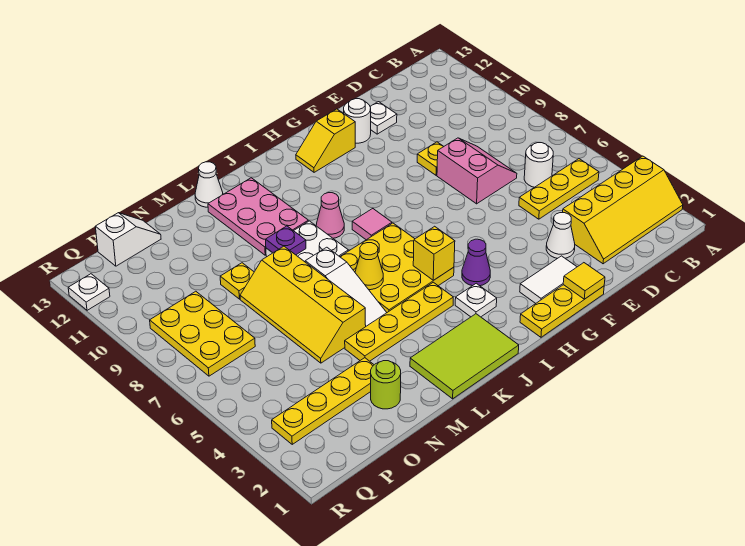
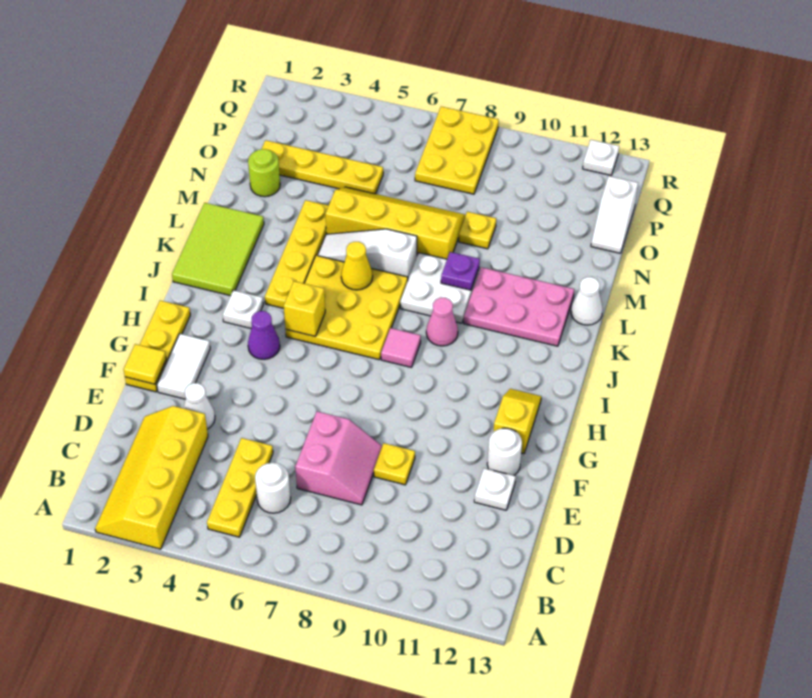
pink slope D7:E8 level 1 top E -> pink slope D7:E8 level 1 top 7
yellow plate N3:Q3 level 1 -> yellow plate O2:O5 level 1
yellow plate P7:Q9 level 1 -> yellow plate P7:R8 level 1

